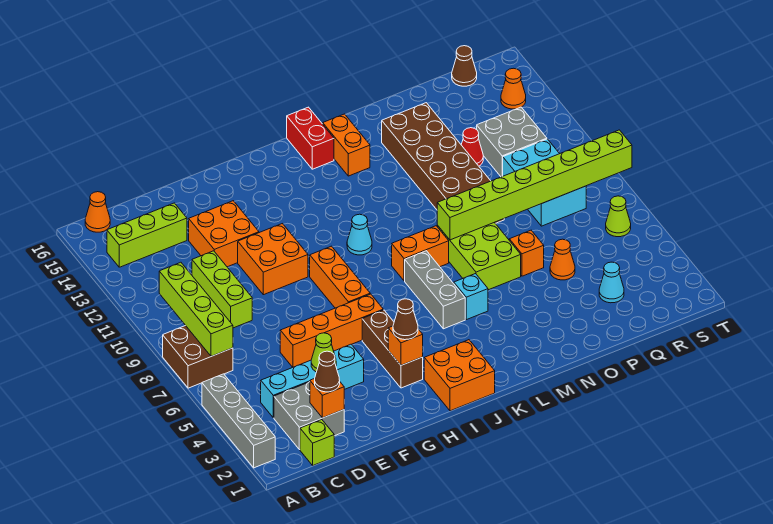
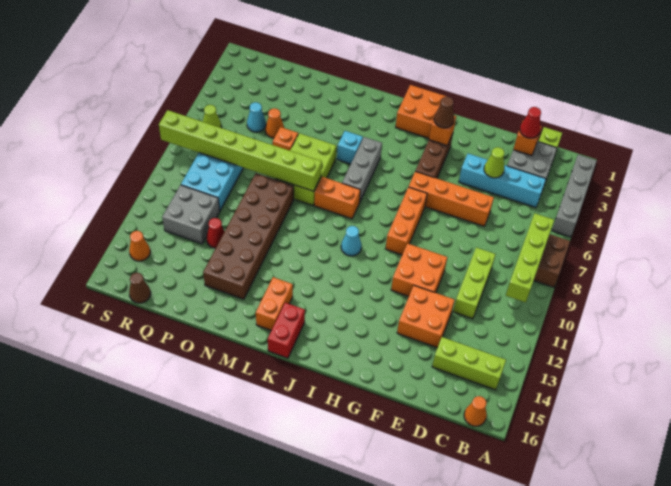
brown cone D2 level 3 -> red cone D2 level 3
cyan cone Q3 level 1 -> cyan cone Q5 level 1

